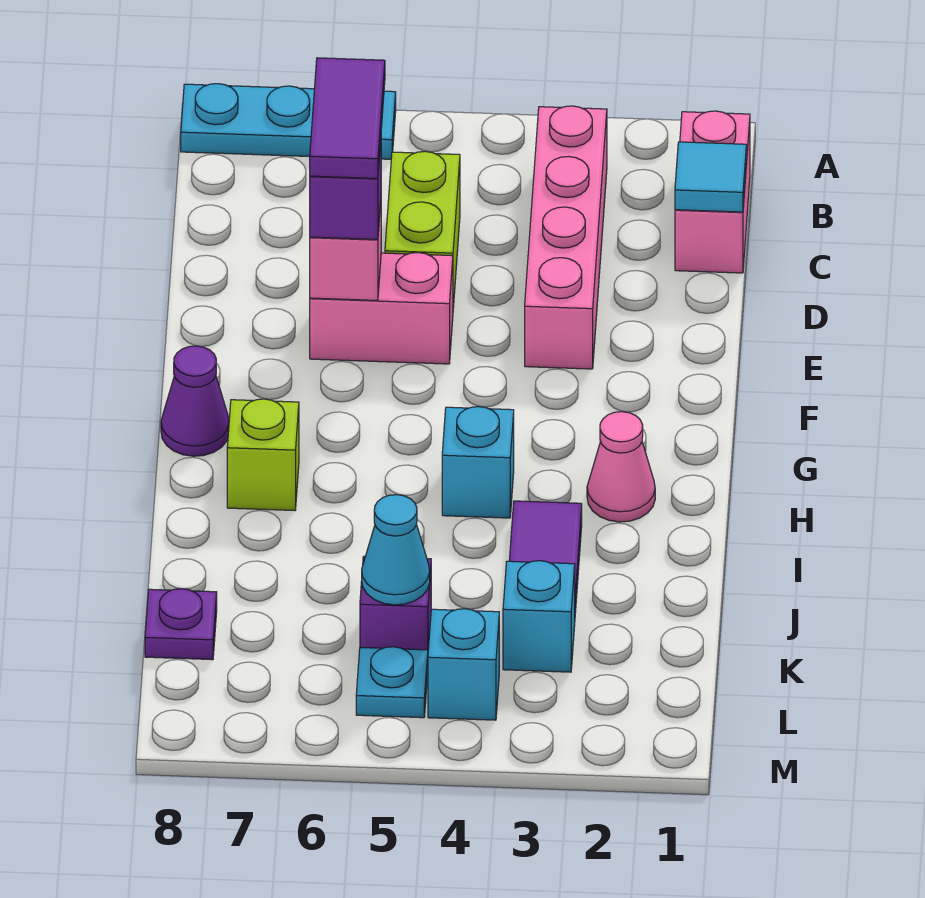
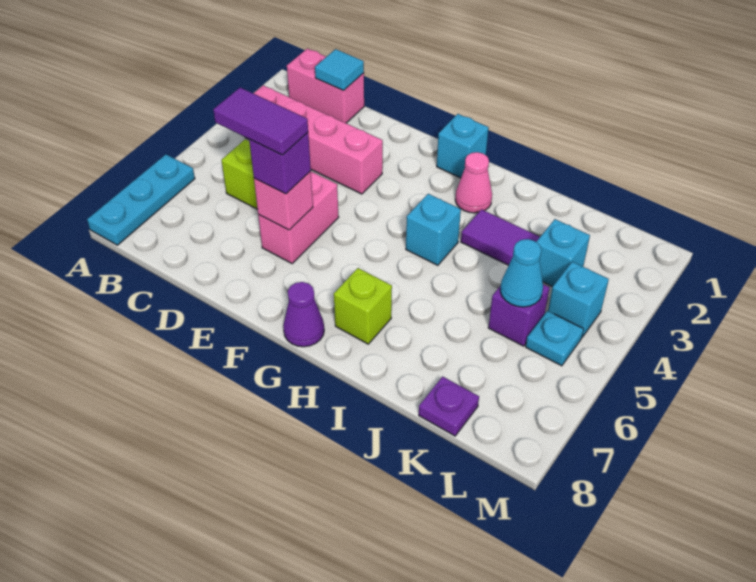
none -> cyan brick G1 level 1

